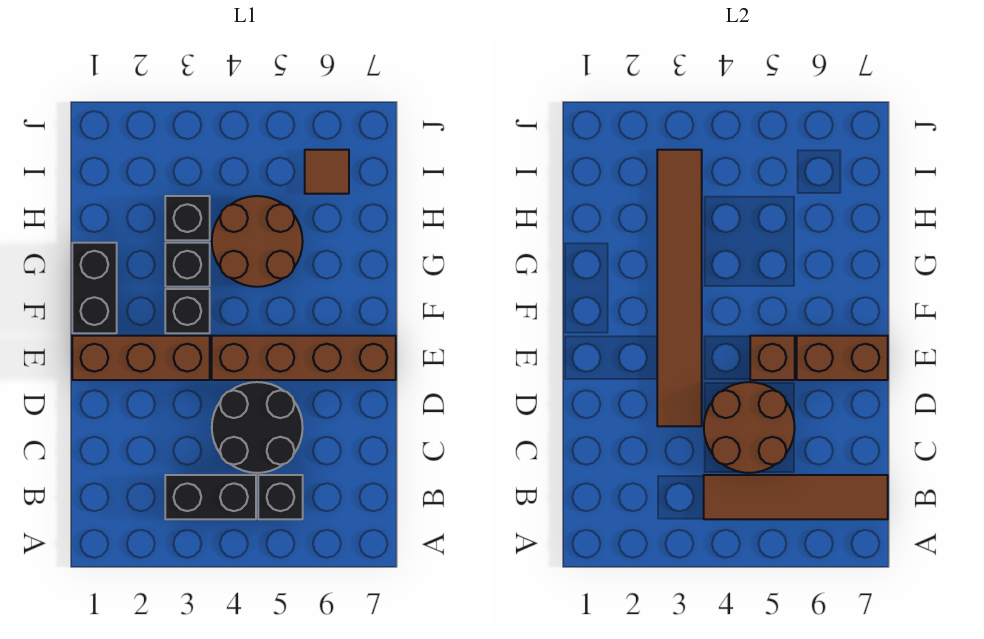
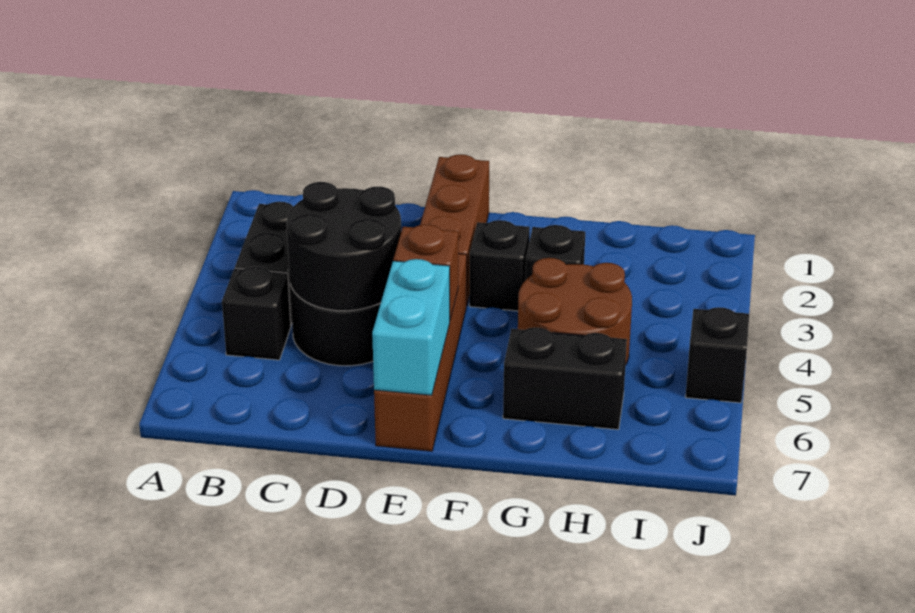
brown tile B4:B7 level 2 -> none
brown round brick C4:D5 level 2 -> black round brick C4:D5 level 2
brown tile D3:I3 level 2 -> none
brown brick E6:E7 level 2 -> cyan brick E6:E7 level 2
black brick F1:G1 level 1 -> black brick G6:H6 level 1
black brick H3 level 1 -> black brick J5 level 1
brown tile I6 level 1 -> none

